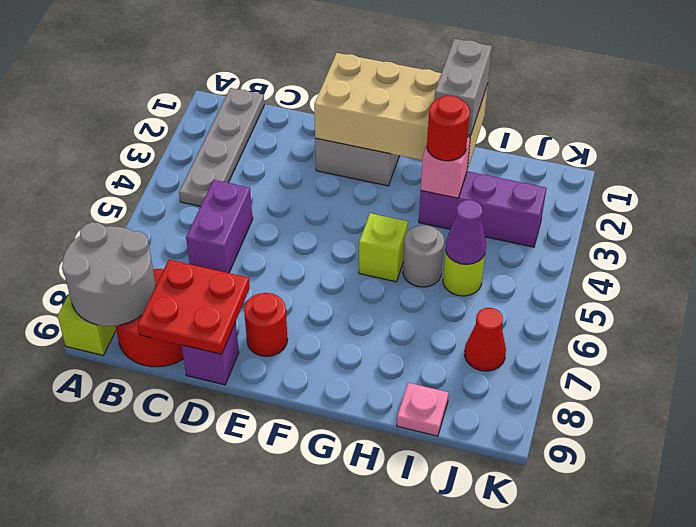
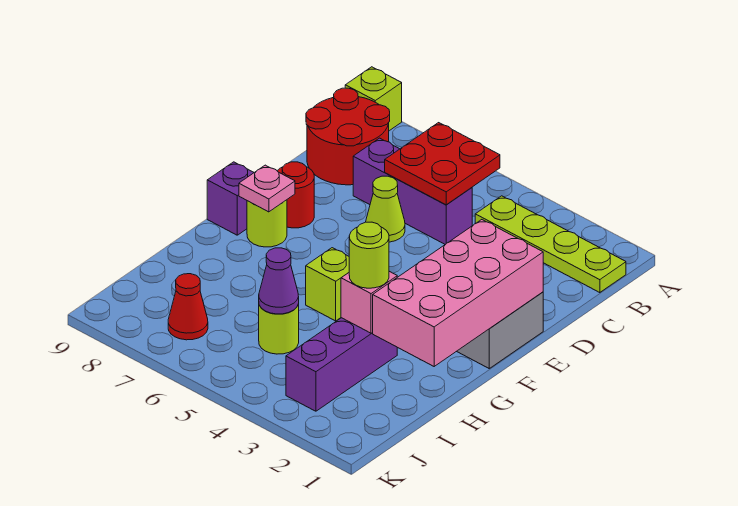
grey round brick A8:B9 level 2 -> none
grey plate B1:B4 level 1 -> lime plate B1:B4 level 1
purple brick C5:C6 level 1 -> purple brick C5:C7 level 1
red plate C8:D9 level 2 -> red plate B5:C6 level 2
none -> lime cone D6 level 1
purple brick D9 level 1 -> purple brick F9 level 1
tan brick E1:H2 level 2 -> pink brick E1:H2 level 2
none -> lime round brick F8 level 1
grey brick H1:H2 level 3 -> none
red round brick H3 level 3 -> lime round brick H3 level 3
grey round brick H5 level 1 -> none
pink plate I9 level 1 -> pink plate F8 level 2

